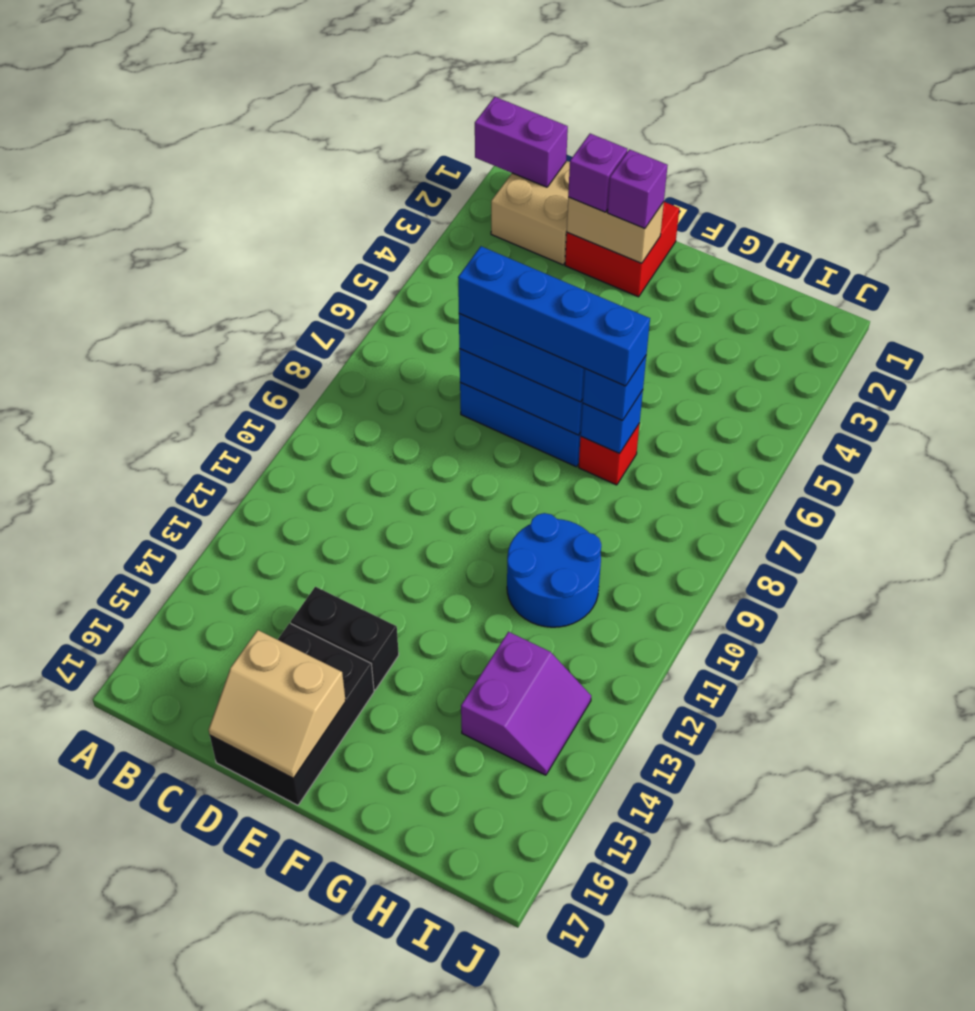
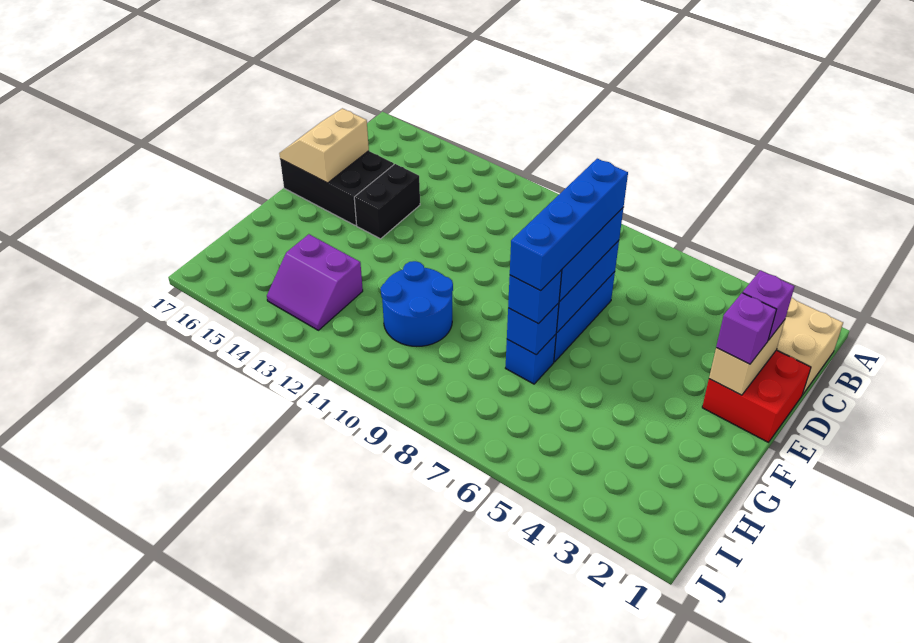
purple brick A1:B1 level 2 -> none
red brick G7 level 1 -> blue brick G7 level 1

